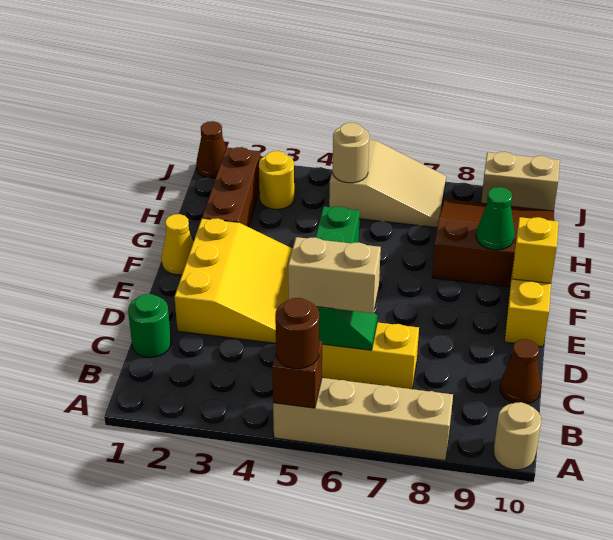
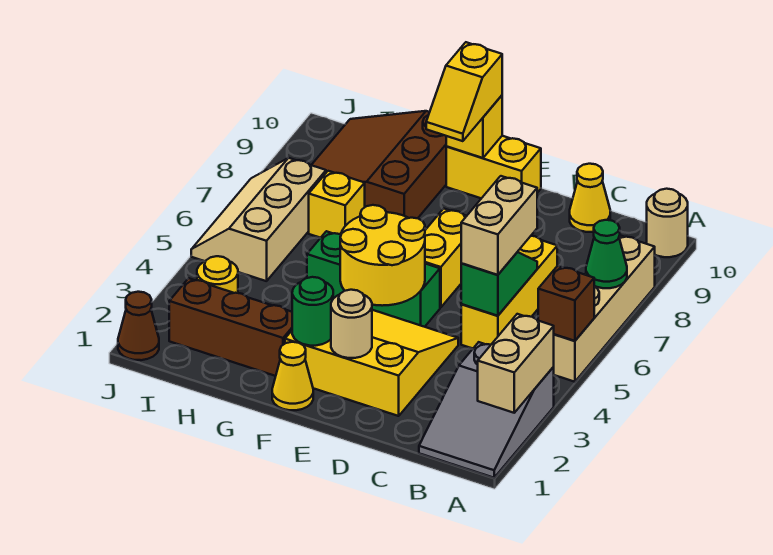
none -> grey slope A1:B3 level 1 top 3
brown round brick A5 level 3 -> none
green round brick C1 level 1 -> green round brick F2 level 2
brown cone C10 level 1 -> yellow cone C10 level 1
none -> yellow round brick E4:F5 level 2
none -> yellow brick E6:E7 level 1
none -> yellow slope F9:F10 level 3 top 10
green cone G9 level 2 -> green cone A7 level 2
none -> yellow brick H7 level 1
tan slope I5:J7 level 1 top 5 -> tan slope I5:J7 level 1 top I
tan round brick I5 level 2 -> tan round brick E2 level 2
tan brick J9:J10 level 1 -> tan brick A2:A3 level 2

